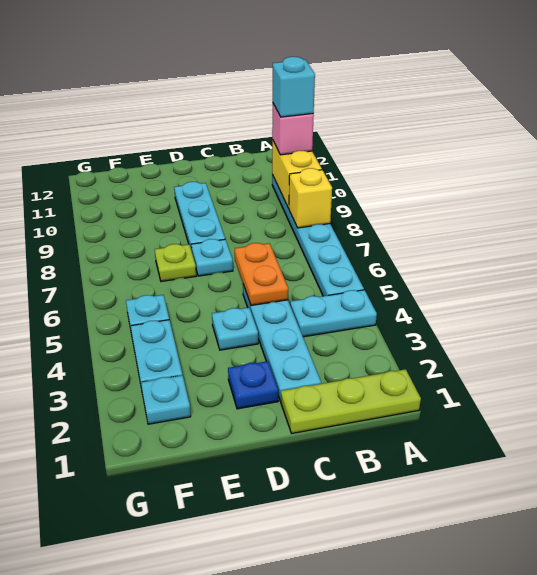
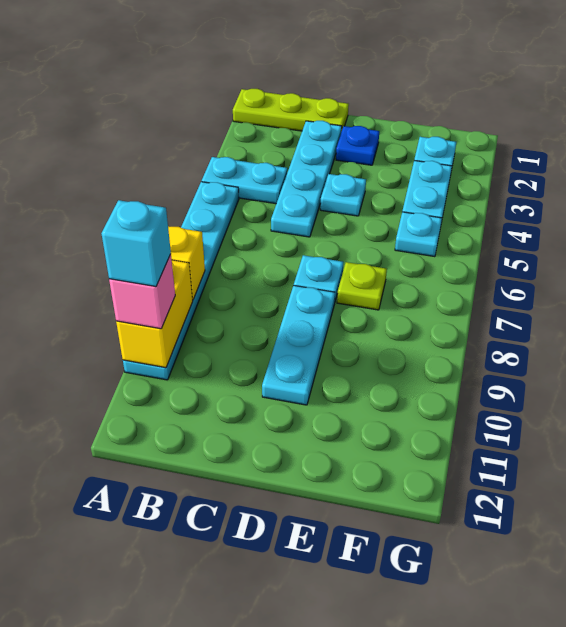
orange plate C5:C6 level 2 -> none

